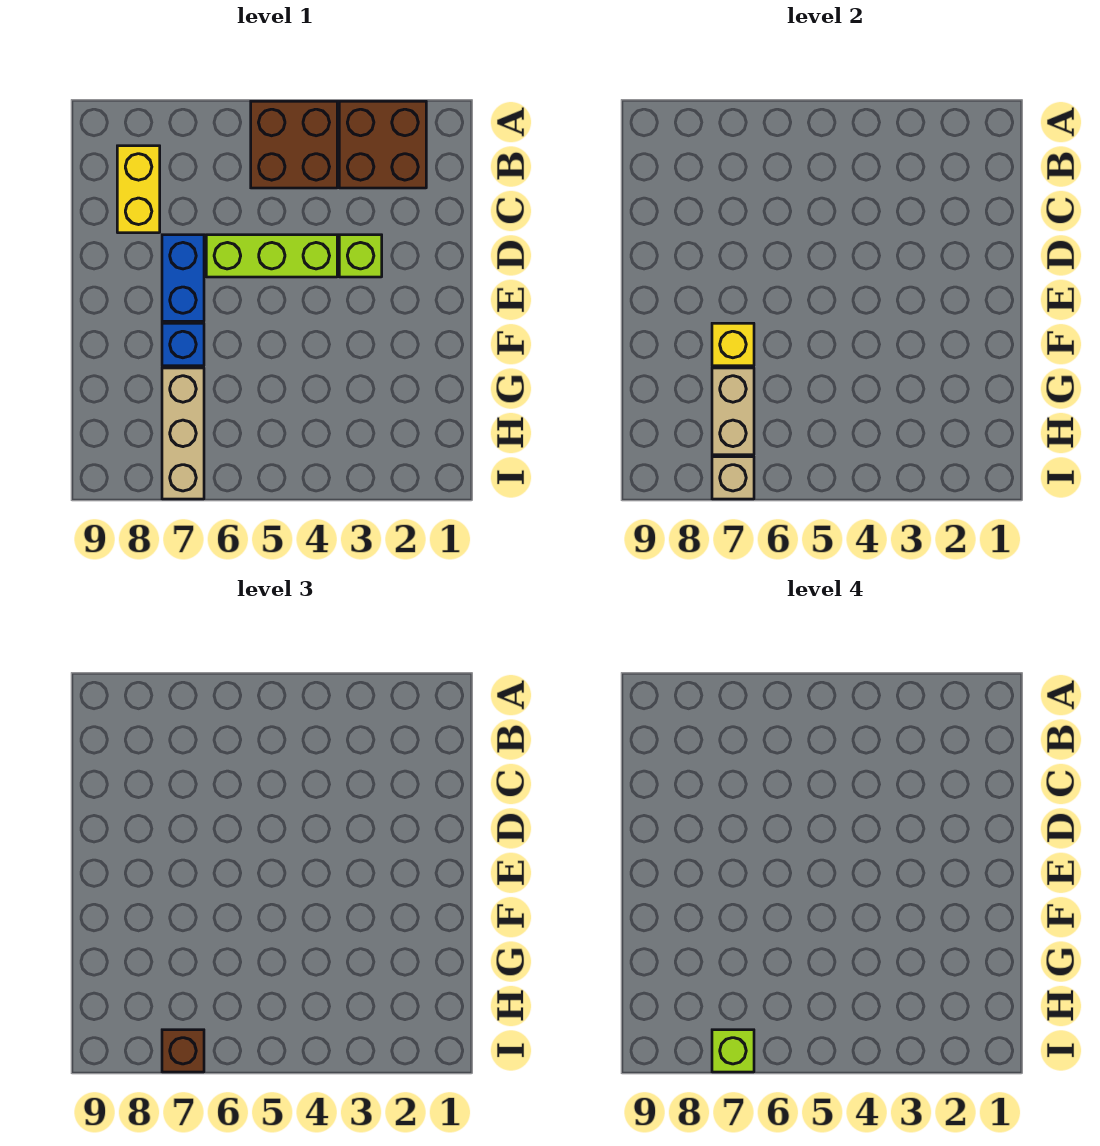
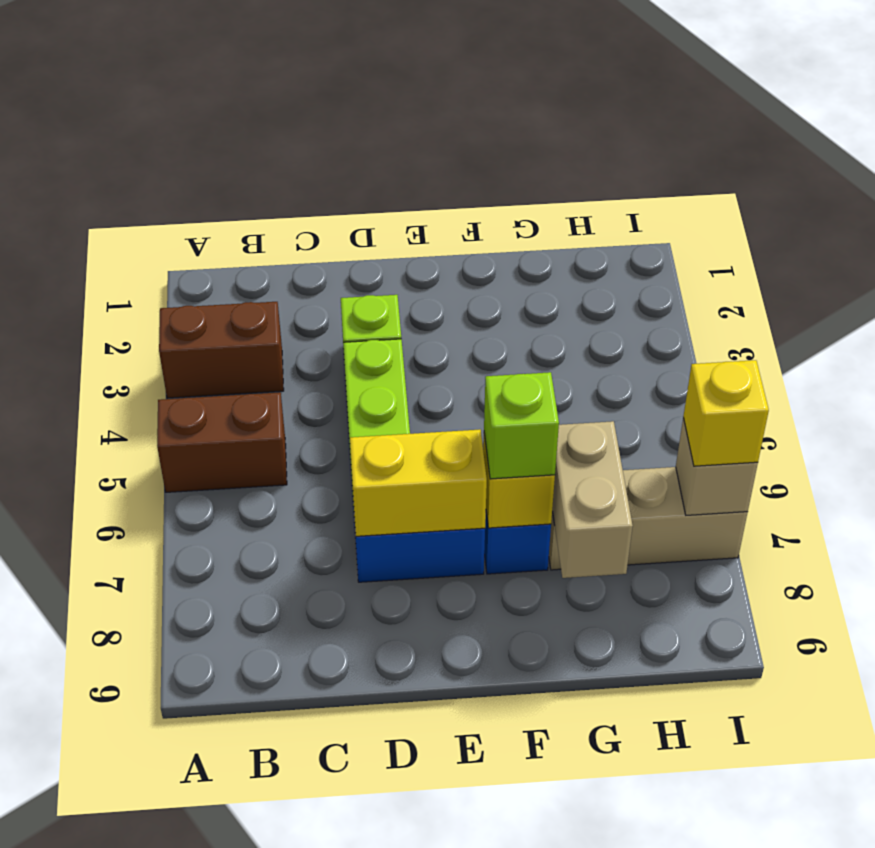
brown brick A2:B3 level 1 -> brown brick A3:B3 level 1
brown brick A4:B5 level 1 -> brown brick A5:B5 level 1
yellow brick B8:C8 level 1 -> yellow brick D7:E7 level 2
tan brick G7:H7 level 2 -> tan brick G7:G8 level 2
brown brick I7 level 3 -> yellow brick I7 level 3
lime brick I7 level 4 -> lime brick F7 level 3

